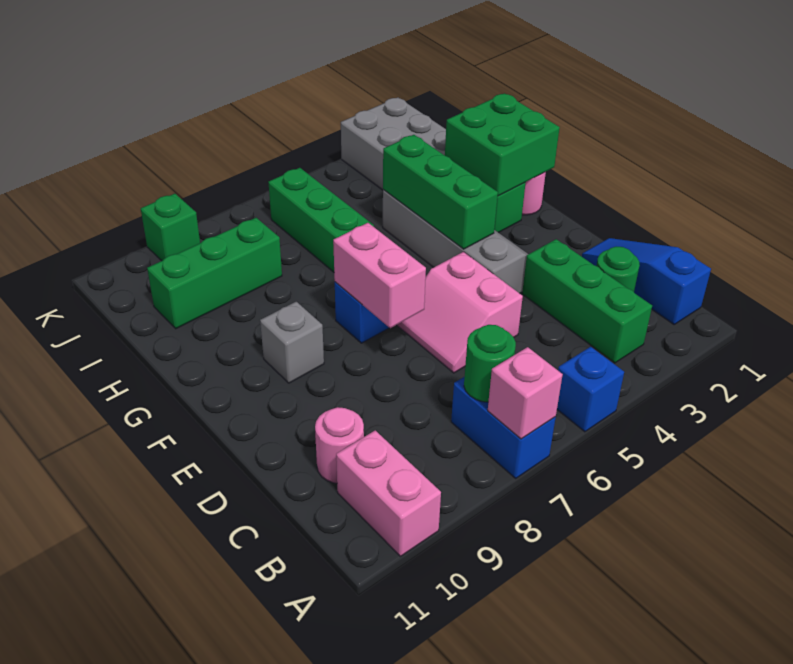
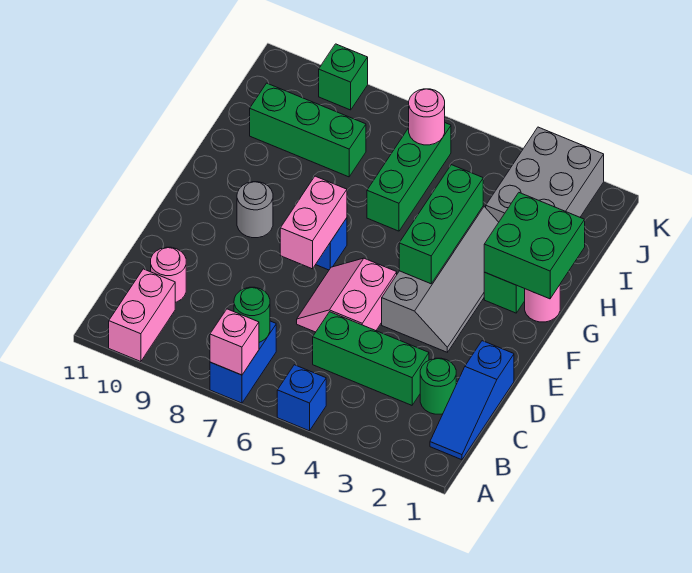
blue slope B1:D1 level 1 top B -> blue slope B1:D1 level 1 top D
green brick B3:D3 level 1 -> green brick C3:C5 level 1
grey brick F9 level 1 -> grey round brick F9 level 1
none -> pink round brick J6 level 2

